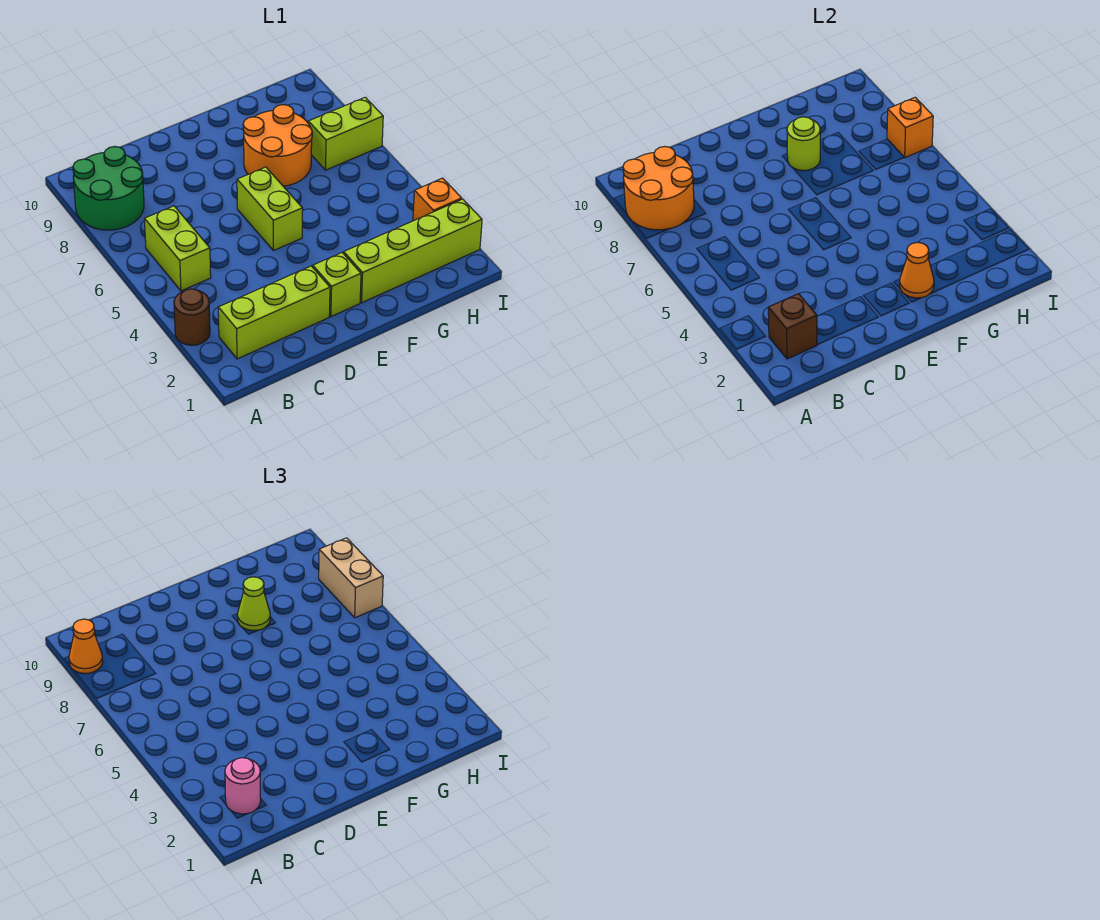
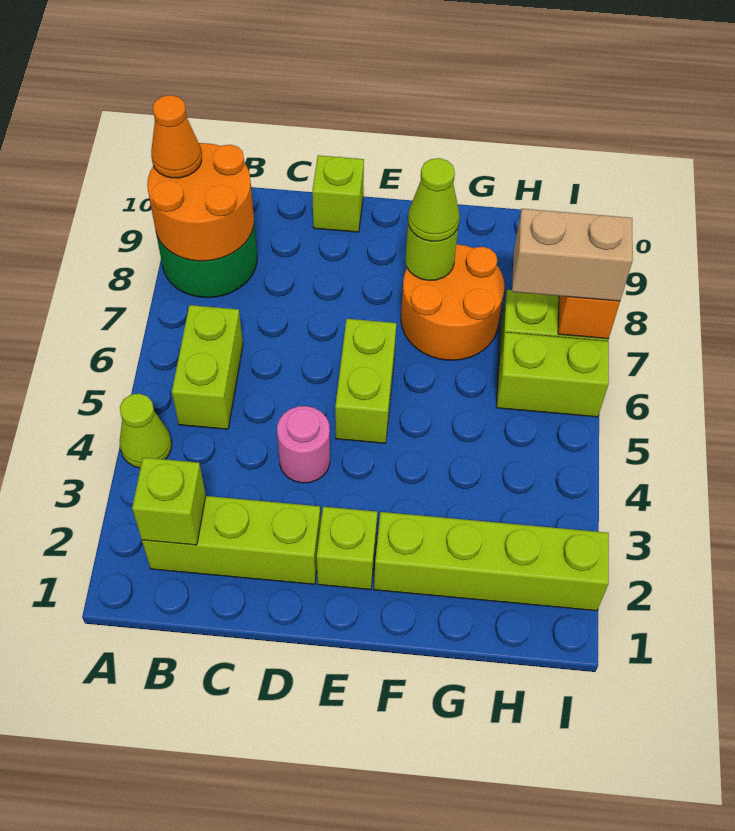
brown round brick A3 level 1 -> none
none -> lime cone A4 level 1
brown brick B2 level 2 -> lime brick B2 level 2
pink round brick B2 level 3 -> pink round brick D4 level 1
none -> lime brick D10 level 1
orange cone F2 level 2 -> none
none -> lime brick H6:I6 level 1
orange brick I3 level 1 -> none
tan brick I7:I8 level 3 -> tan brick H7:I7 level 3

